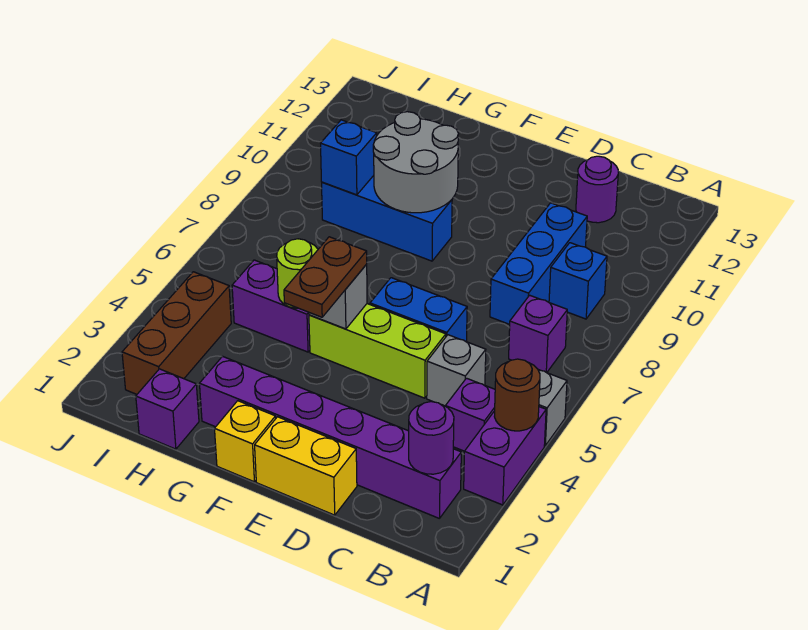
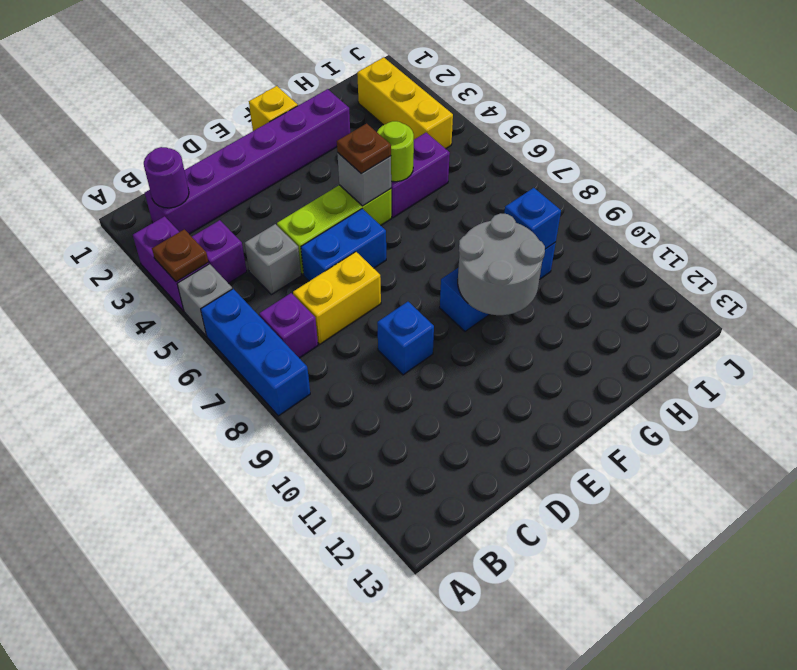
brown round brick A4 level 2 -> brown plate A4 level 2
blue brick B9 level 1 -> blue brick D9 level 1
blue brick C8:C10 level 1 -> blue brick A6:A8 level 1
purple round brick C12 level 1 -> none
yellow brick D1:E1 level 1 -> yellow brick C7:D7 level 1
brown plate F4:F5 level 3 -> brown plate F5 level 3
purple brick H1 level 1 -> none
brown brick I2:I4 level 1 -> yellow brick I2:I4 level 1

